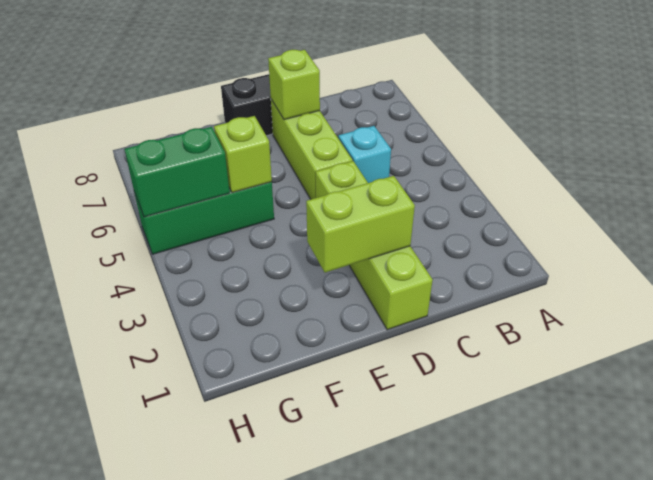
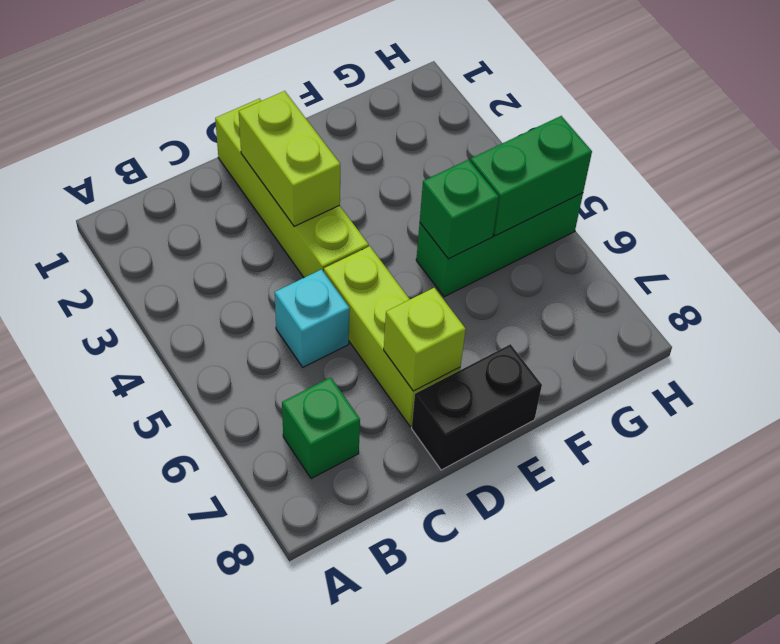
none -> green brick B7 level 1
lime brick D2:E2 level 2 -> lime brick D2:D3 level 2
lime brick F5 level 2 -> green brick F5 level 2

